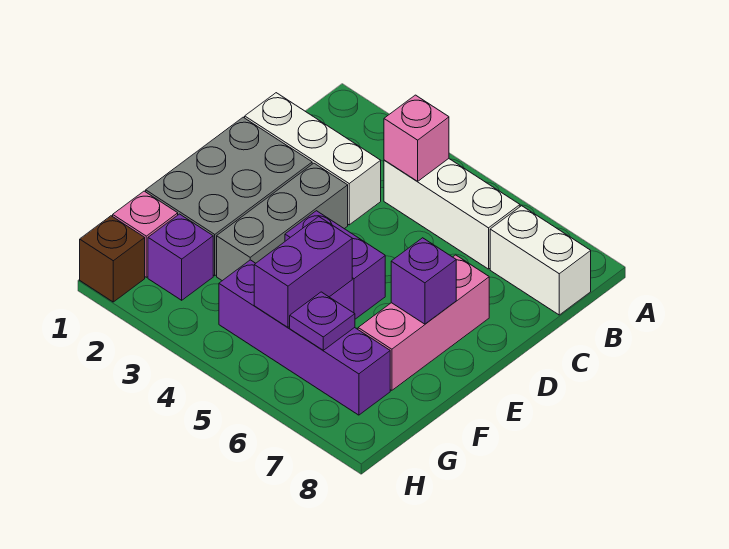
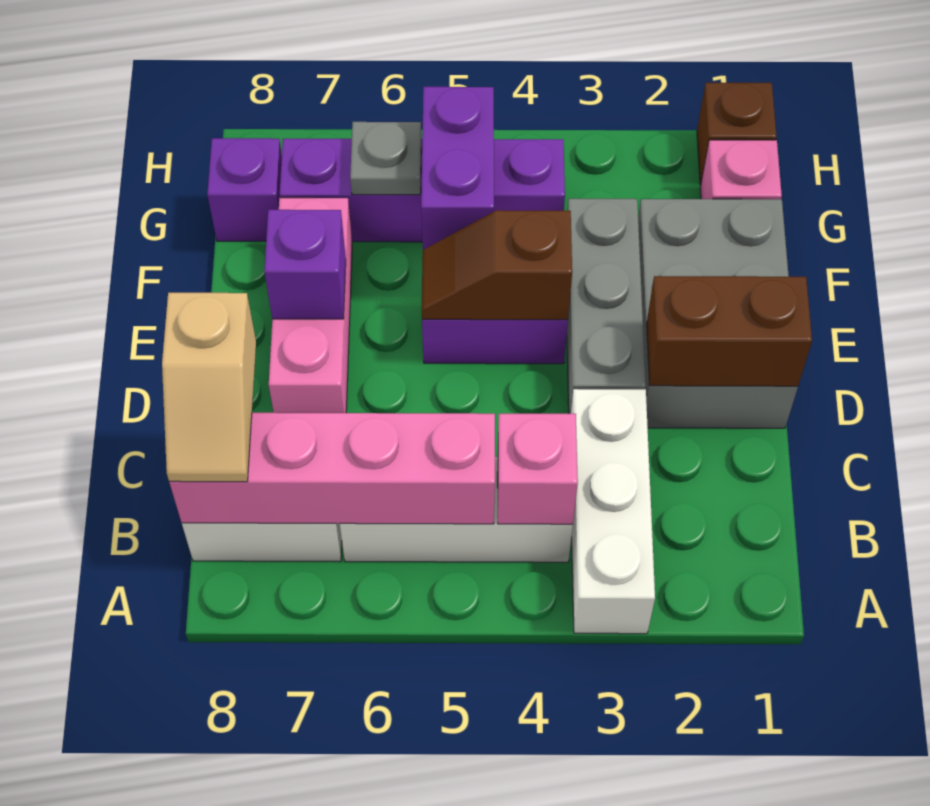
none -> pink brick B5:B8 level 2
none -> tan slope B8:C8 level 3 top C
white brick C1:C3 level 1 -> white brick A3:C3 level 1
none -> brown brick D1:D2 level 2
none -> brown slope E4:E5 level 2 top 4
purple brick G2 level 1 -> purple brick G8 level 1
purple plate G6 level 2 -> grey plate G6 level 2

